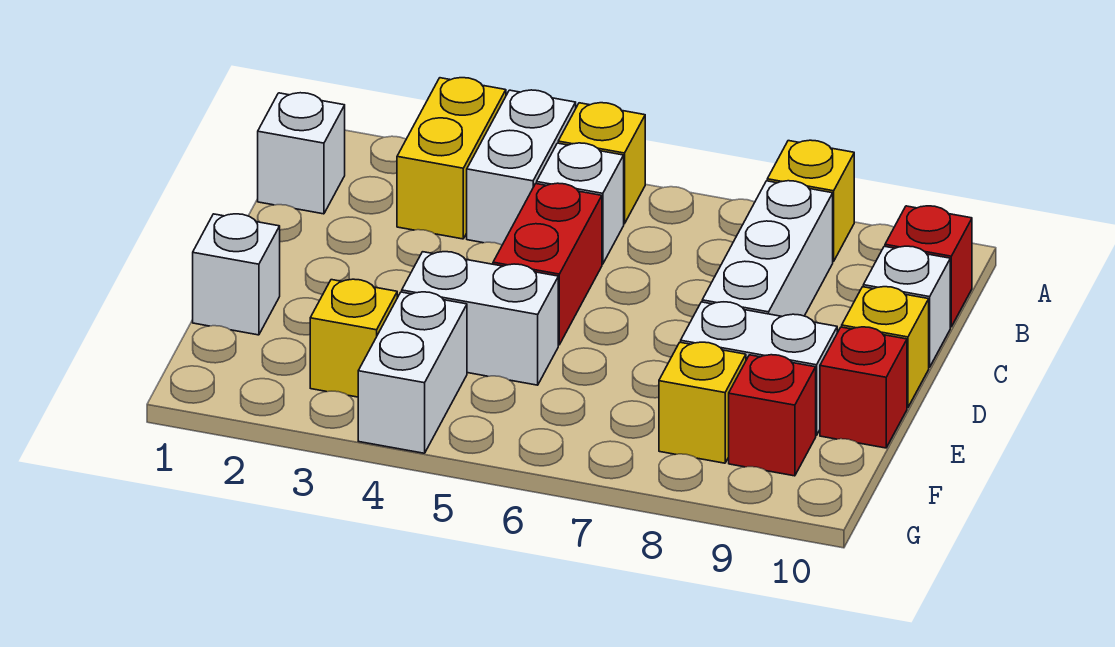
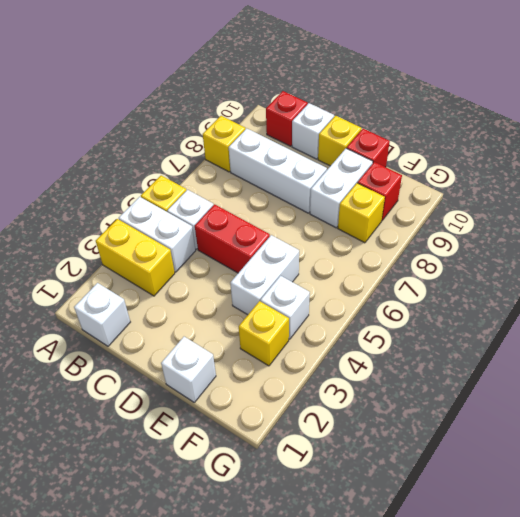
white brick F4:G4 level 1 -> white brick F4 level 1

